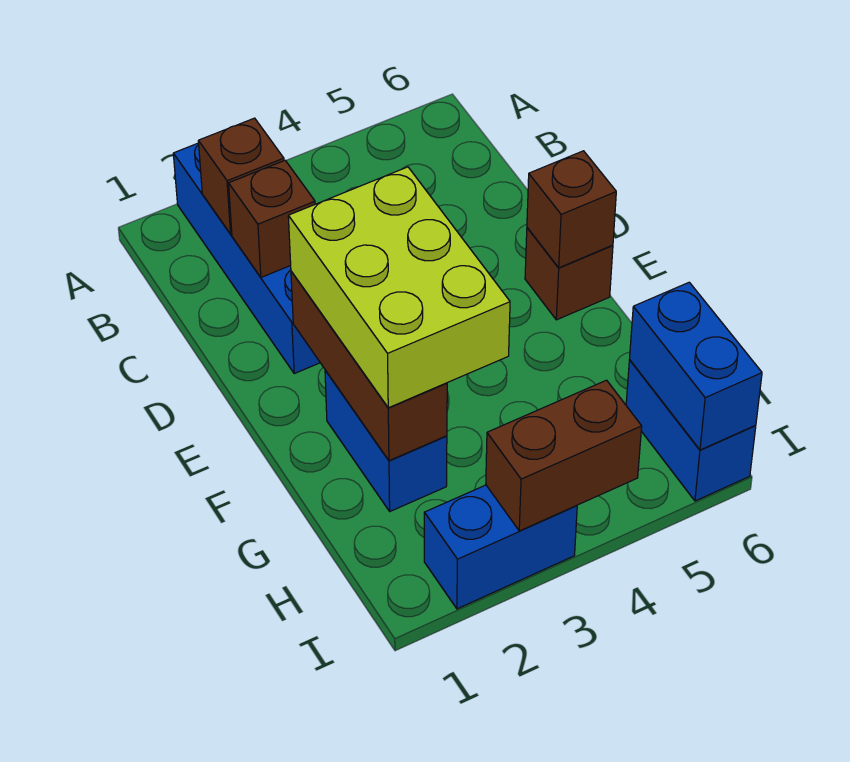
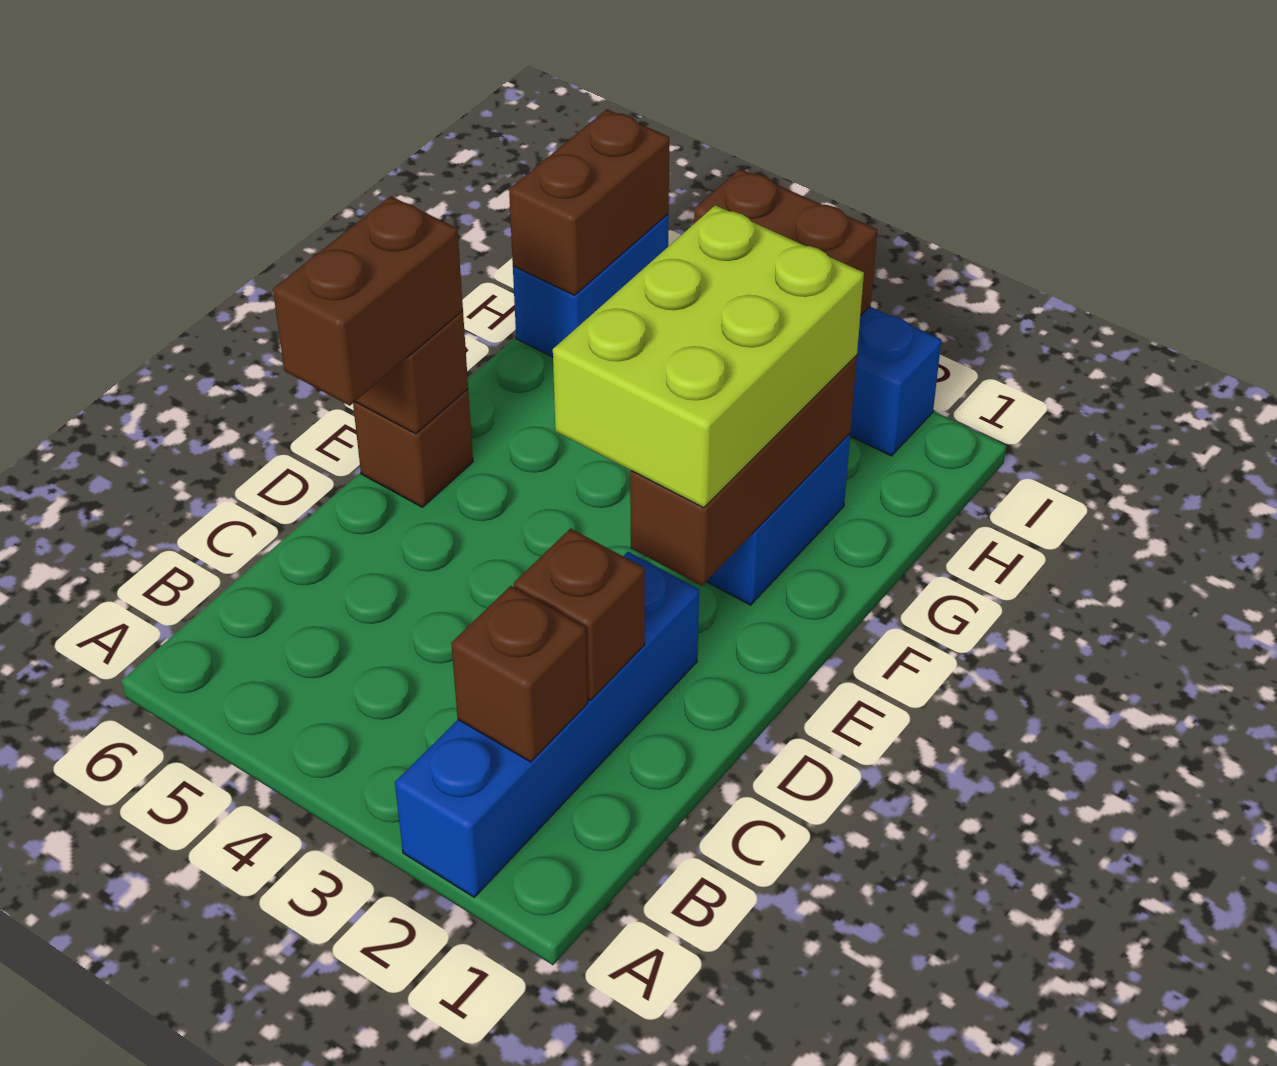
none -> brown brick D6:E6 level 3
blue brick H6:I6 level 2 -> brown brick H6:I6 level 2

